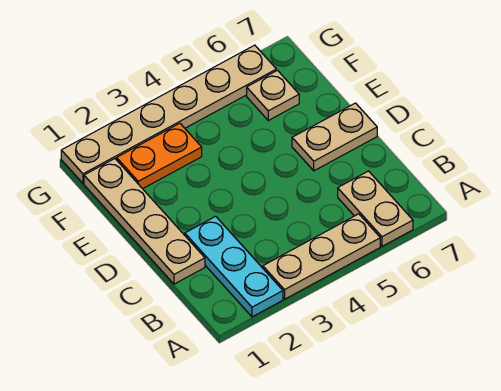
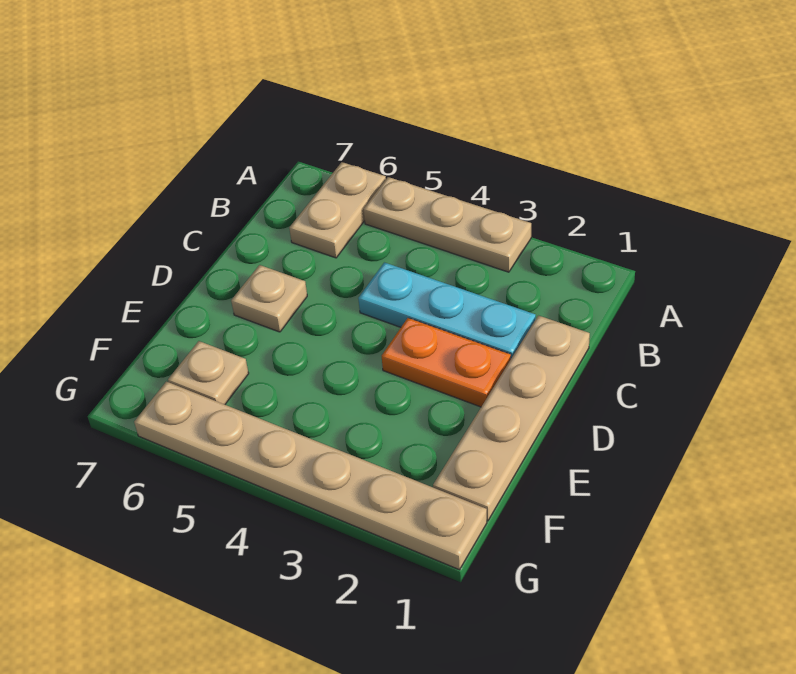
cyan plate A2:C2 level 1 -> cyan plate C2:C4 level 1
tan plate D6:D7 level 1 -> tan plate D6 level 1
orange plate F2:F3 level 1 -> orange plate D2:D3 level 1

